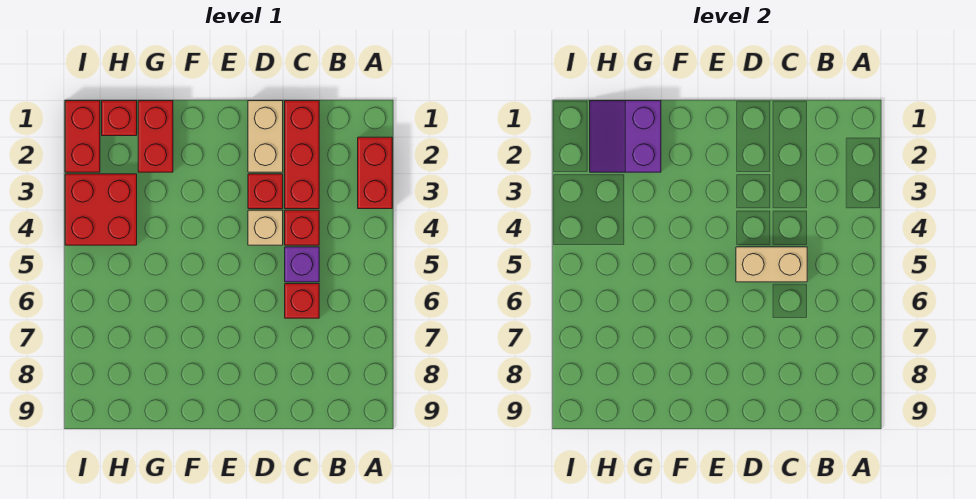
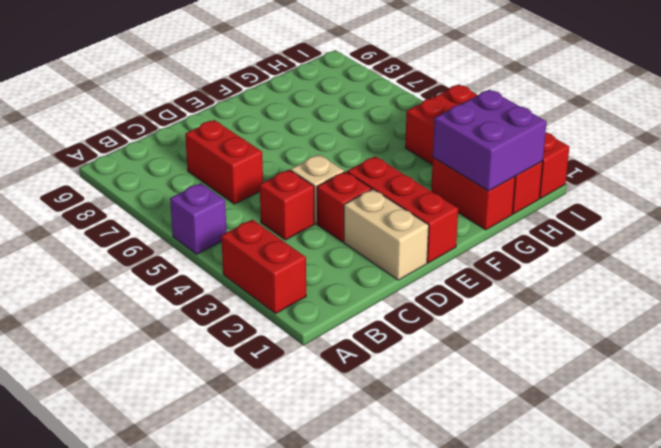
red brick C1:C3 level 1 -> red brick E1:E3 level 1
purple brick C5 level 1 -> purple brick A5 level 1
tan brick C5:D5 level 2 -> none
red brick C6 level 1 -> red brick C6:C7 level 1
purple slope G1:H2 level 2 top G -> purple brick G1:H2 level 2

